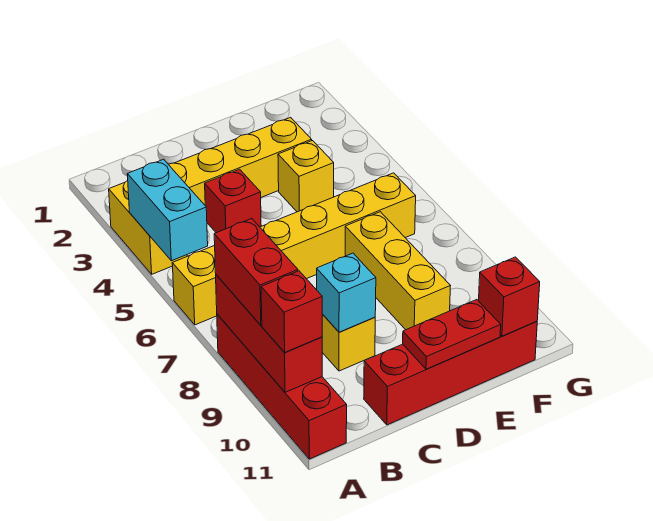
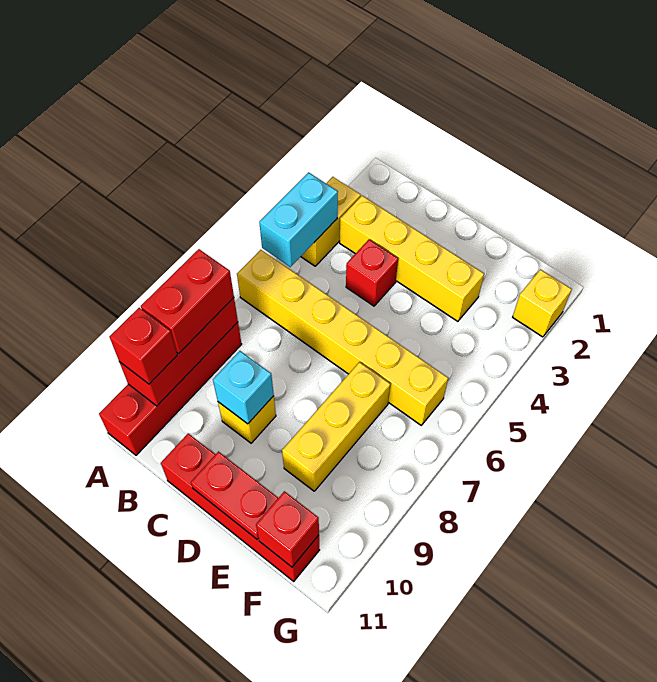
yellow brick E4 level 1 -> yellow brick G2 level 1

